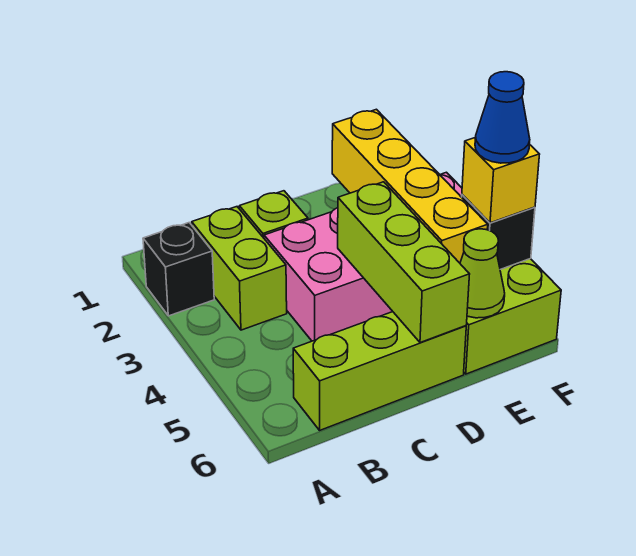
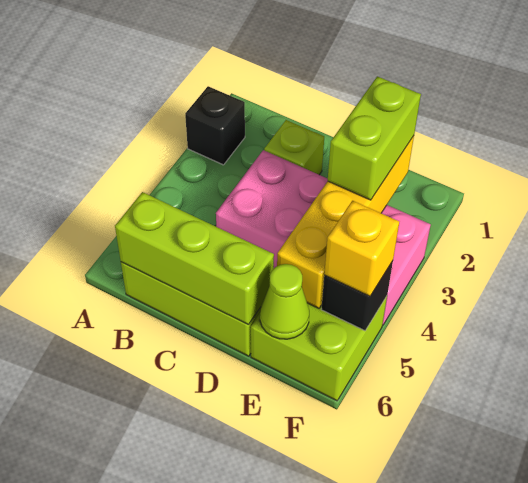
lime brick B2:B3 level 1 -> lime brick E2:E3 level 3
lime brick D4:D6 level 2 -> lime brick B6:D6 level 2
blue cone F5 level 4 -> none

